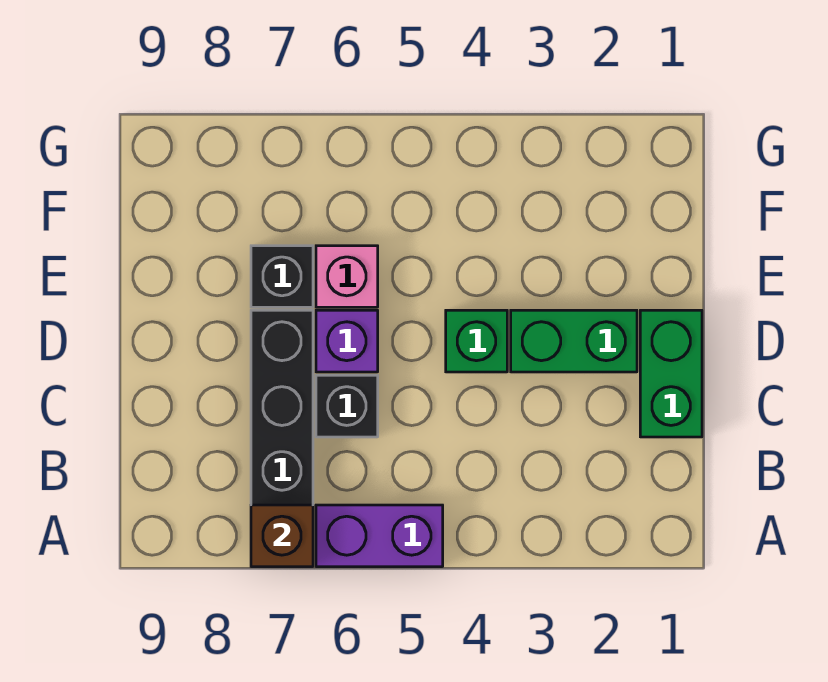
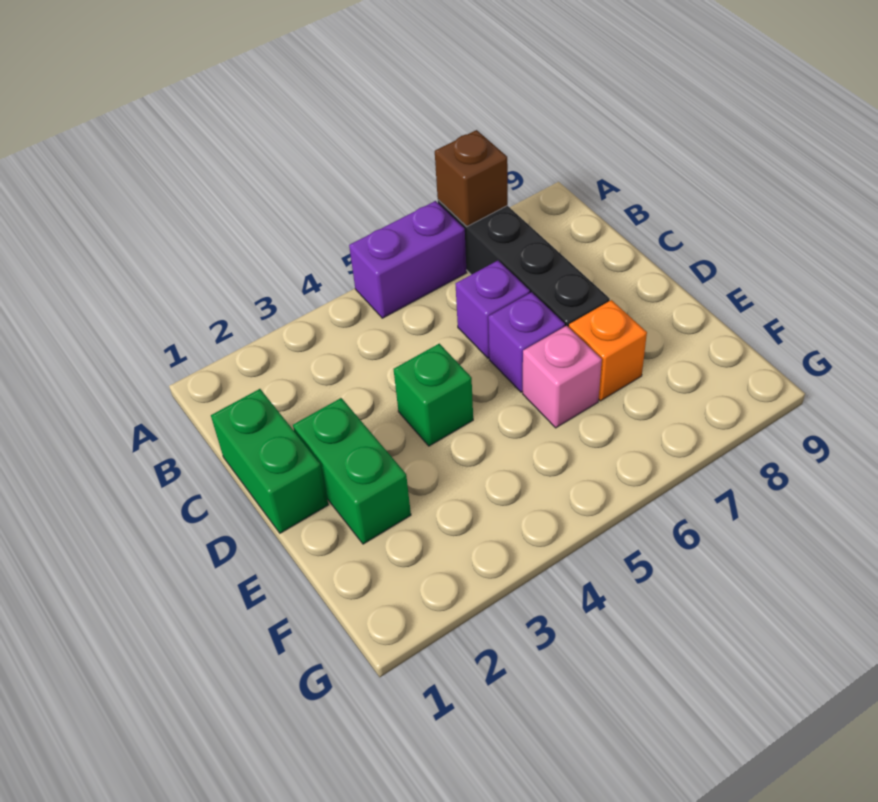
black brick C6 level 1 -> purple brick C6 level 1
green brick D2:D3 level 1 -> green brick D2:E2 level 1
black brick E7 level 1 -> orange brick E7 level 1

